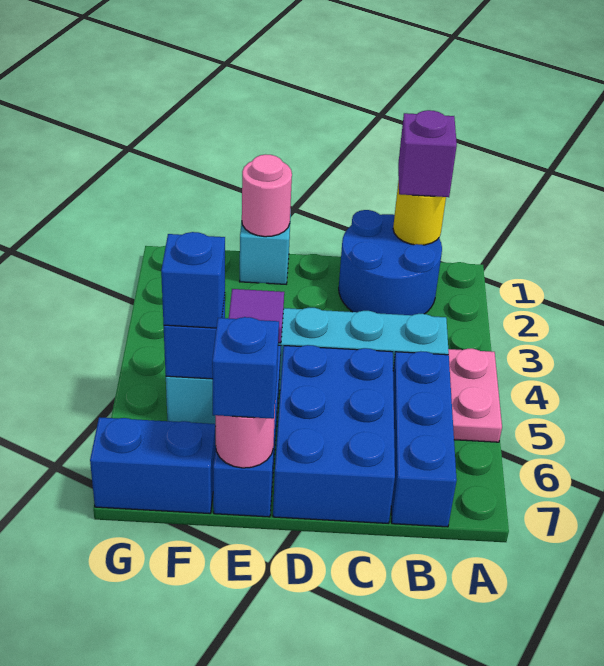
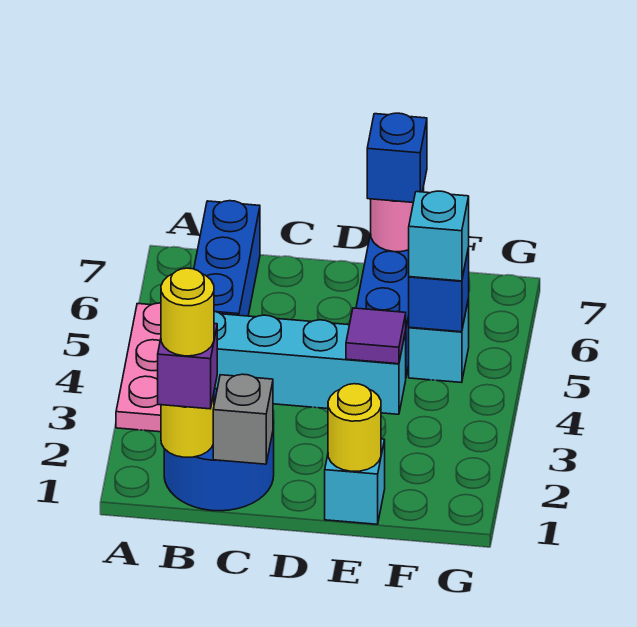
pink plate A4:A5 level 1 -> pink plate A3:A5 level 1
none -> yellow round brick B1 level 4
none -> grey brick C1 level 2
blue brick C5:D7 level 1 -> none
pink round brick E1 level 2 -> yellow round brick E1 level 2
blue brick F5 level 3 -> cyan brick F5 level 3
blue brick F7:G7 level 1 -> none

